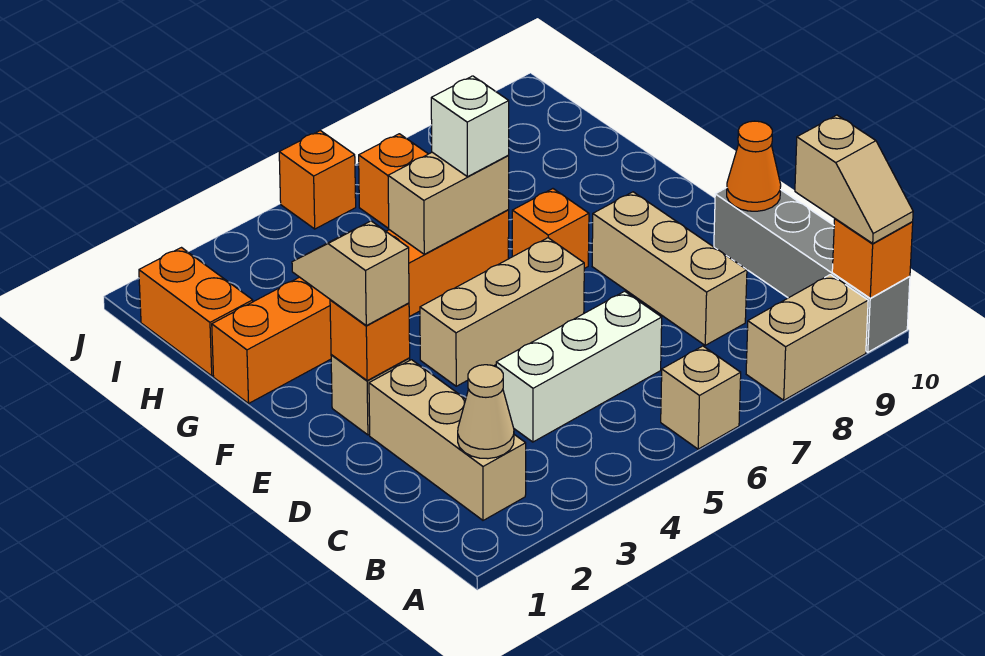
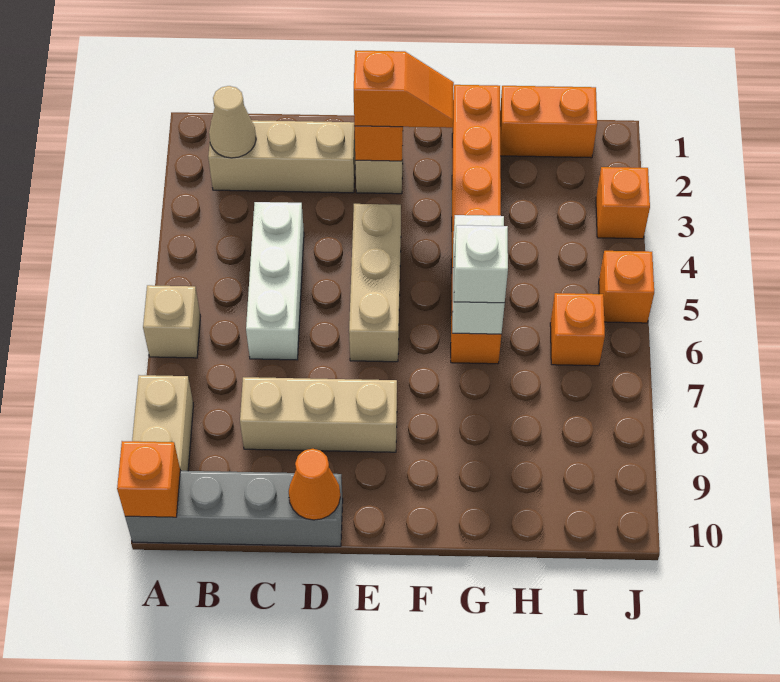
tan slope A10:B10 level 3 top B -> none
tan slope E2:F2 level 3 top E -> orange slope E2:F2 level 3 top E
orange brick F7 level 1 -> orange brick J3 level 1
tan brick G5:G6 level 2 -> white brick G5:G6 level 2

